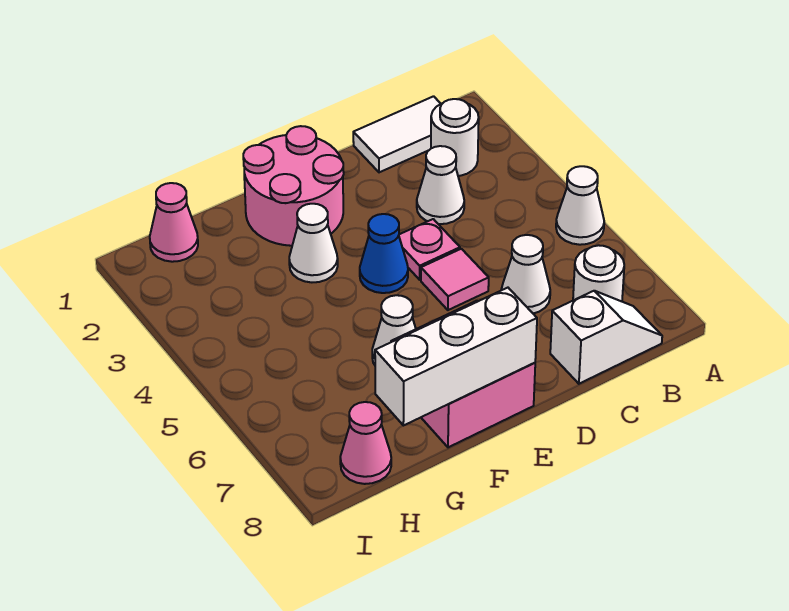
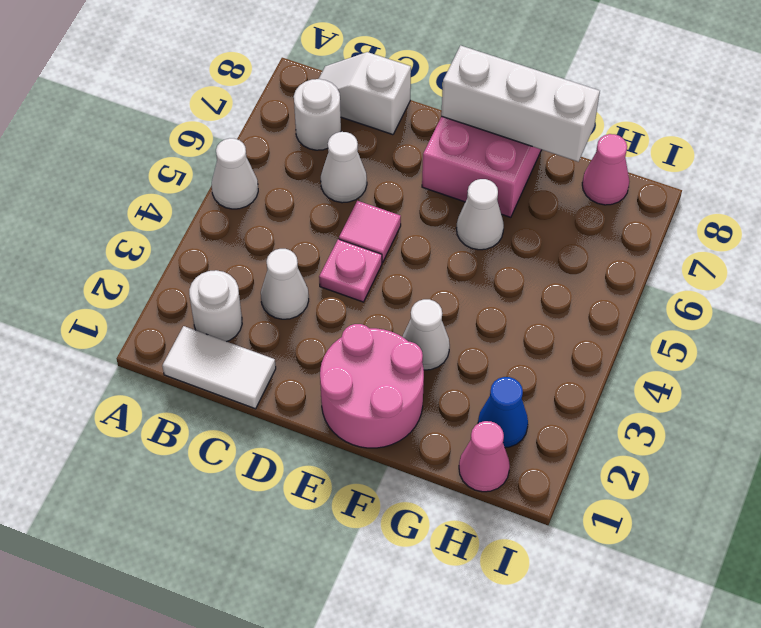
blue cone E4 level 1 -> blue cone H2 level 1

